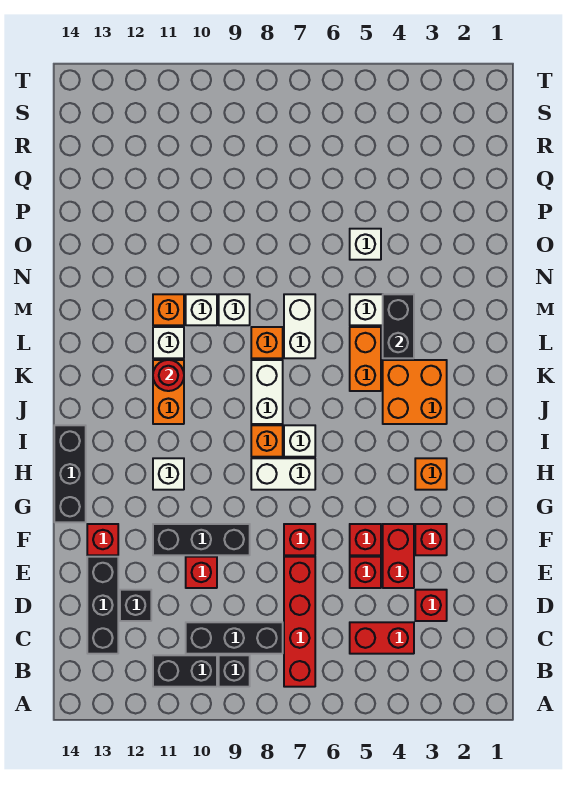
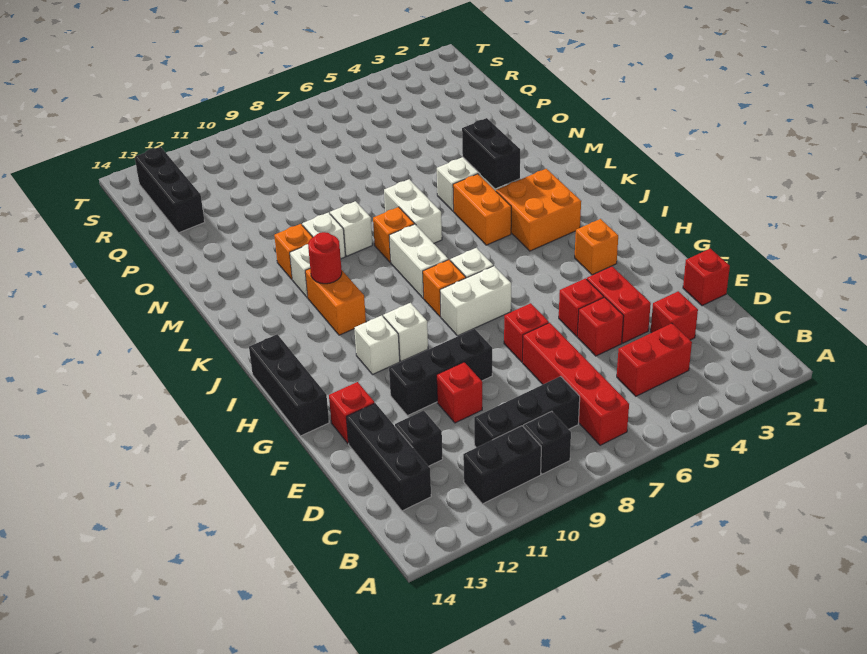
red brick F3 level 1 -> red brick E1 level 1
white brick O5 level 1 -> white brick H10 level 1
none -> black brick Q13:S13 level 1

